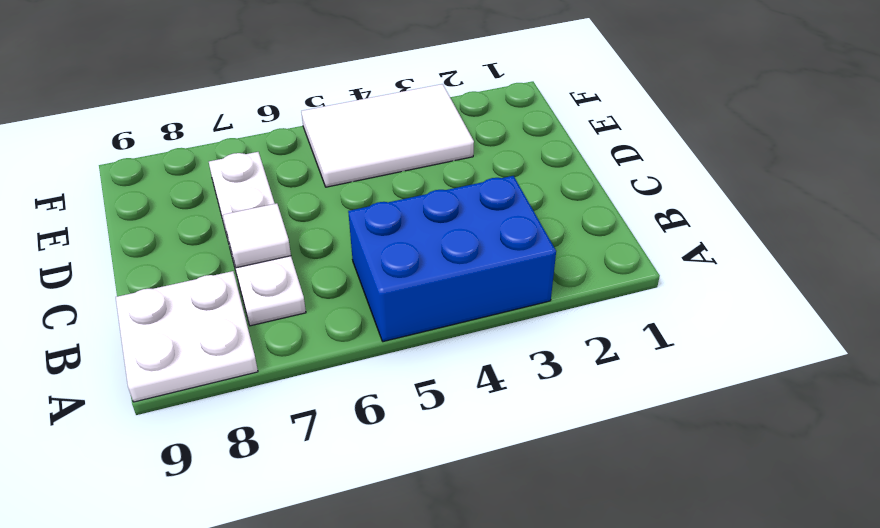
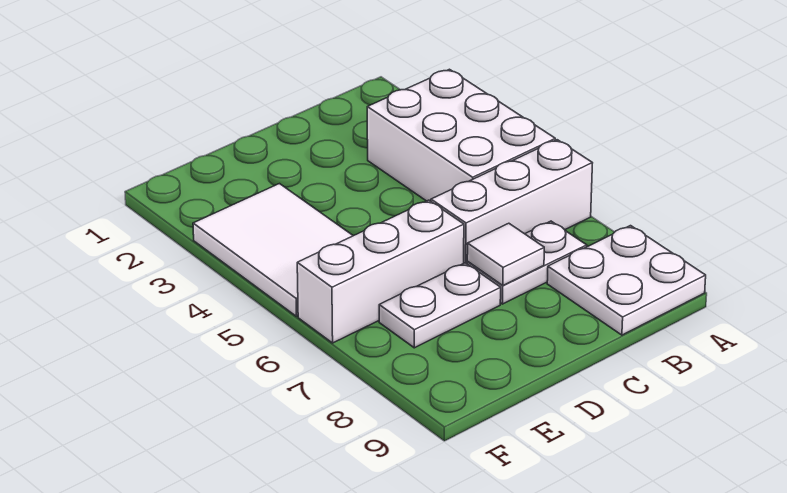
blue brick A3:B5 level 1 -> white brick A3:B5 level 1
none -> white brick A6:C6 level 1
none -> white brick D6:F6 level 1

